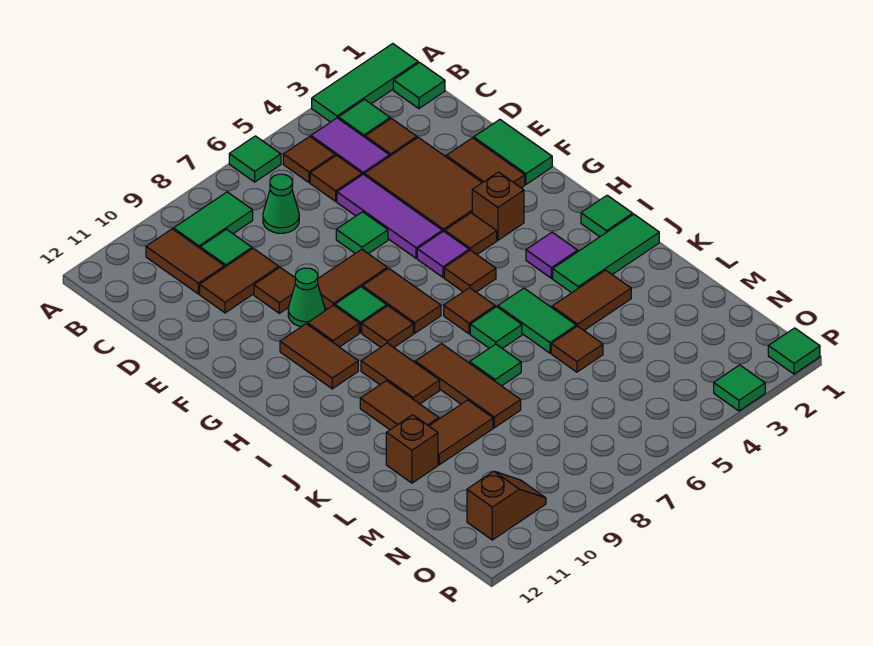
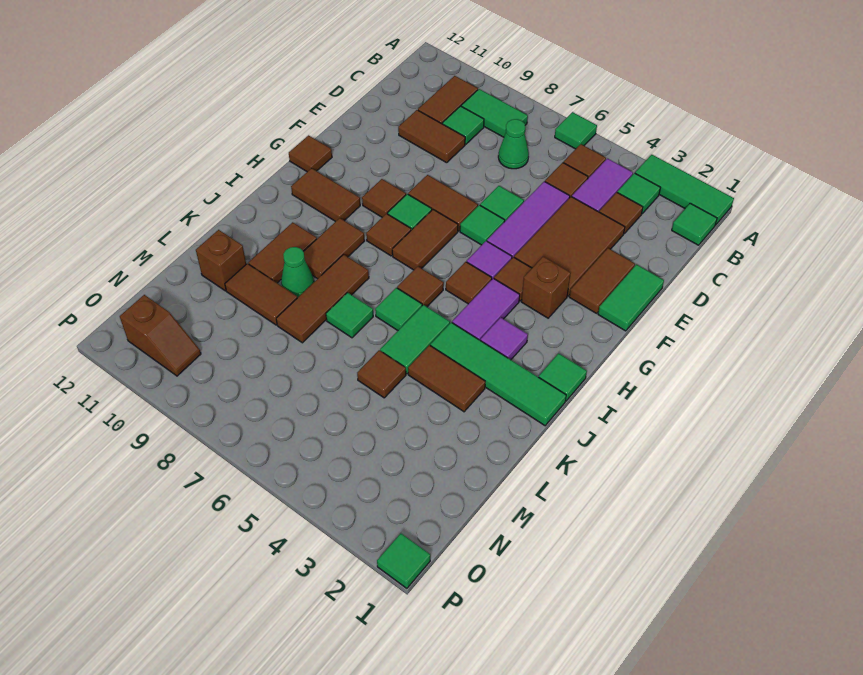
brown tile E9 level 1 -> brown tile G12 level 1
green cone F9 level 1 -> green cone K9 level 1
brown tile G10:H10 level 1 -> brown tile H10:H11 level 1
none -> purple tile H4:I4 level 1
green tile J1:J3 level 1 -> green tile J1:J4 level 1
green tile P3 level 1 -> green tile F6 level 1

